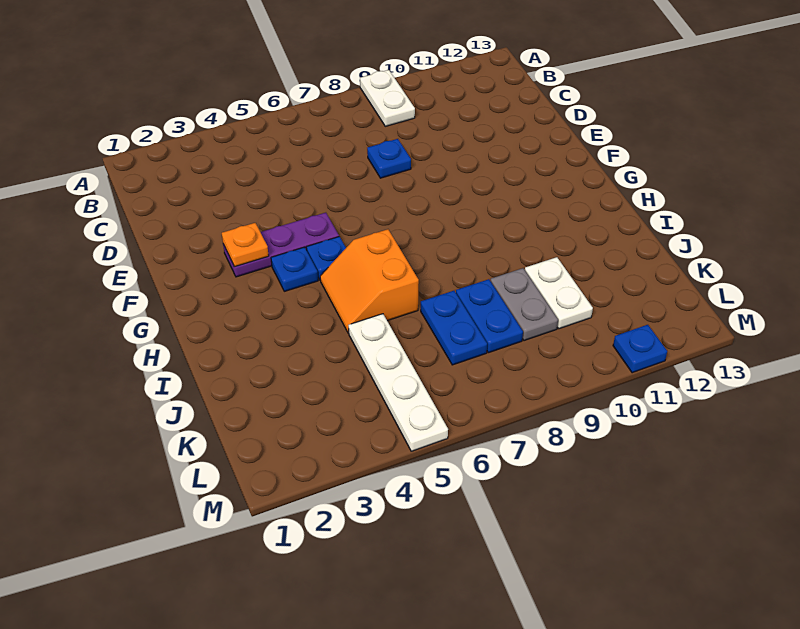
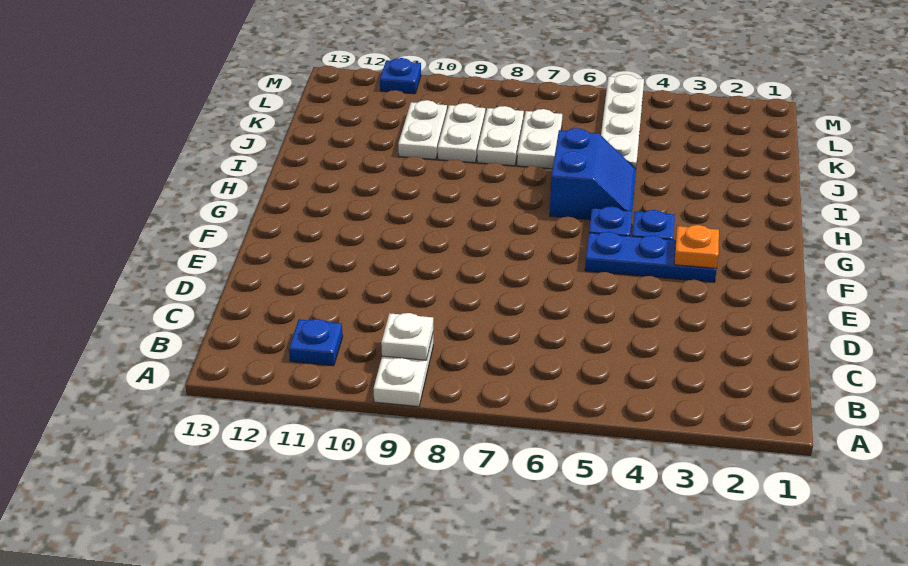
none -> white plate B9 level 2
blue plate D8 level 1 -> blue plate B11 level 1
purple plate F3:F5 level 1 -> blue plate F3:F5 level 1
orange slope H5:I6 level 1 top 6 -> blue slope H5:I6 level 1 top 6
blue plate J7:K7 level 1 -> white plate J7:K7 level 1
blue plate J8:K8 level 1 -> white plate J8:K8 level 1
grey plate J9:K9 level 1 -> white plate J9:K9 level 1

